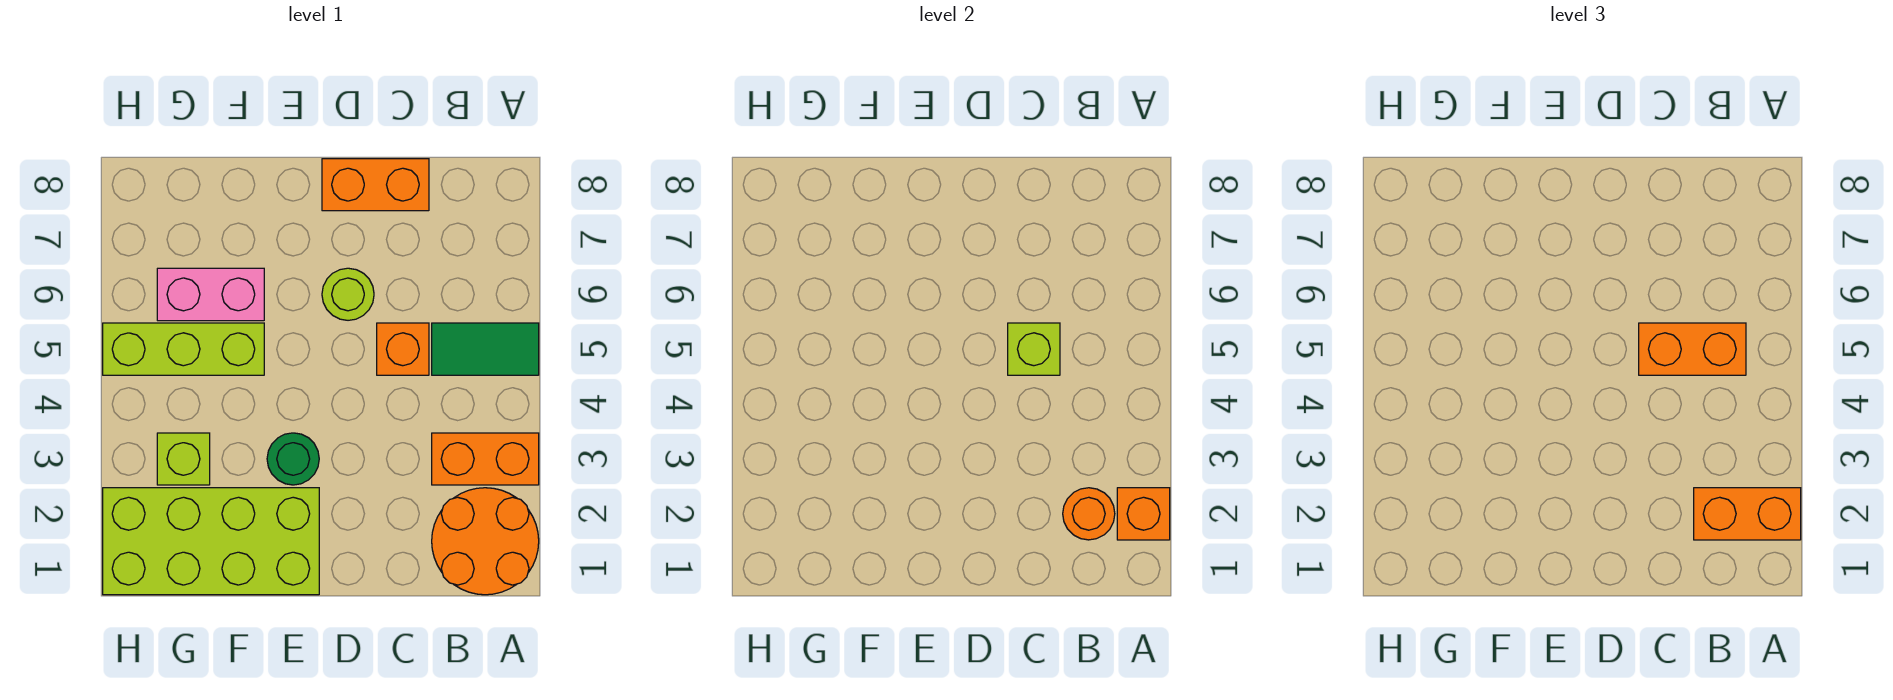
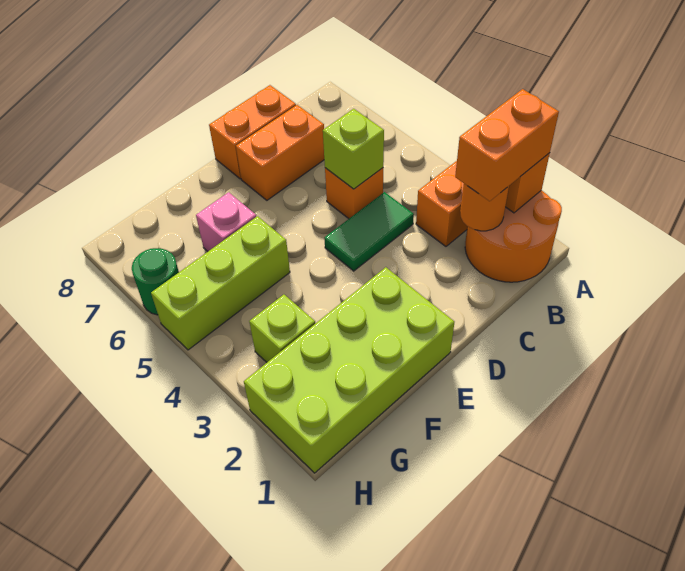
green tile A5:B5 level 1 -> green tile C4:D4 level 1
orange brick B5:C5 level 3 -> orange brick C7:D7 level 1
lime round brick D6 level 1 -> none
green round brick E3 level 1 -> green round brick H6 level 1
pink brick F6:G6 level 1 -> pink brick F6 level 1

